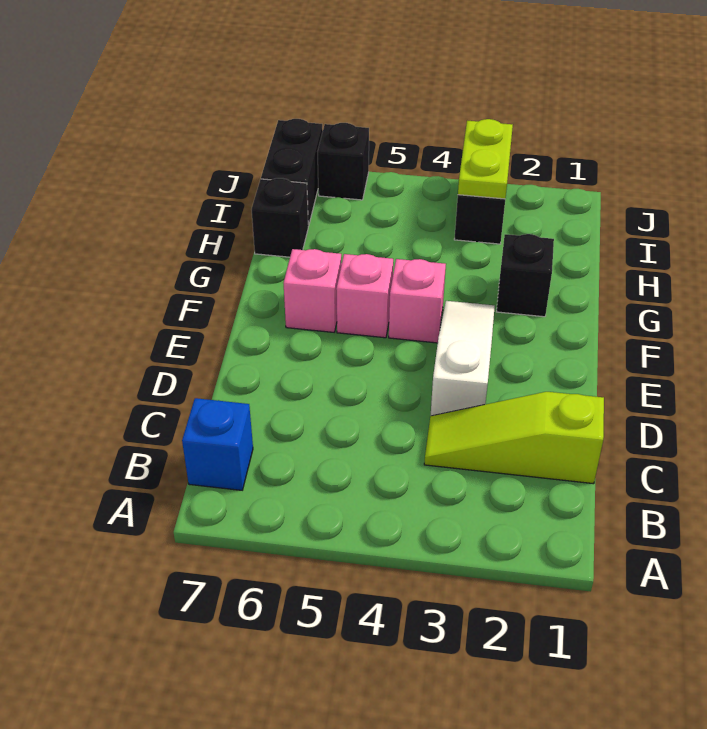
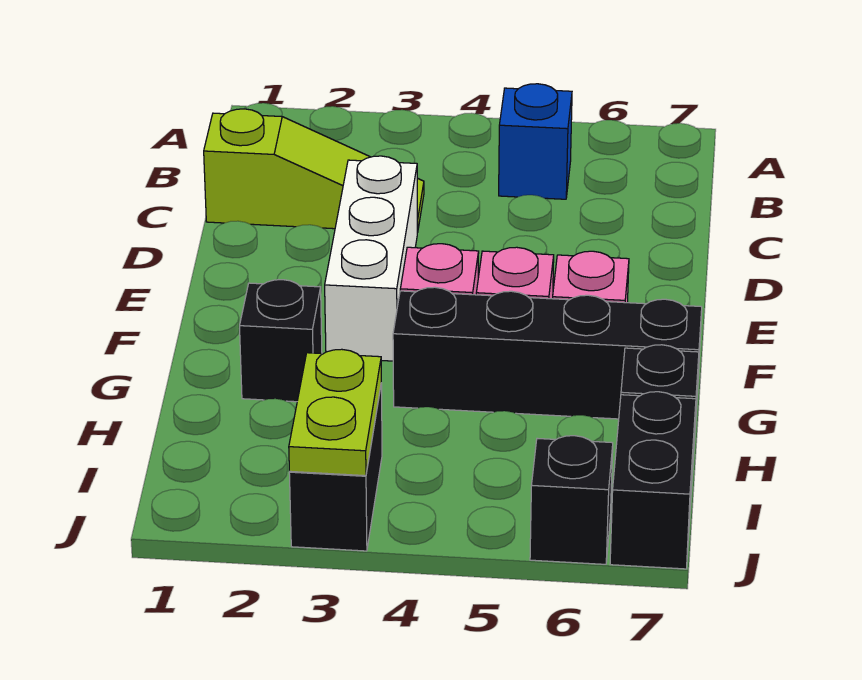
blue brick B7 level 1 -> blue brick B5 level 1
white slope D3:F3 level 1 top D -> white brick D3:F3 level 1
none -> black brick G4:G7 level 1

